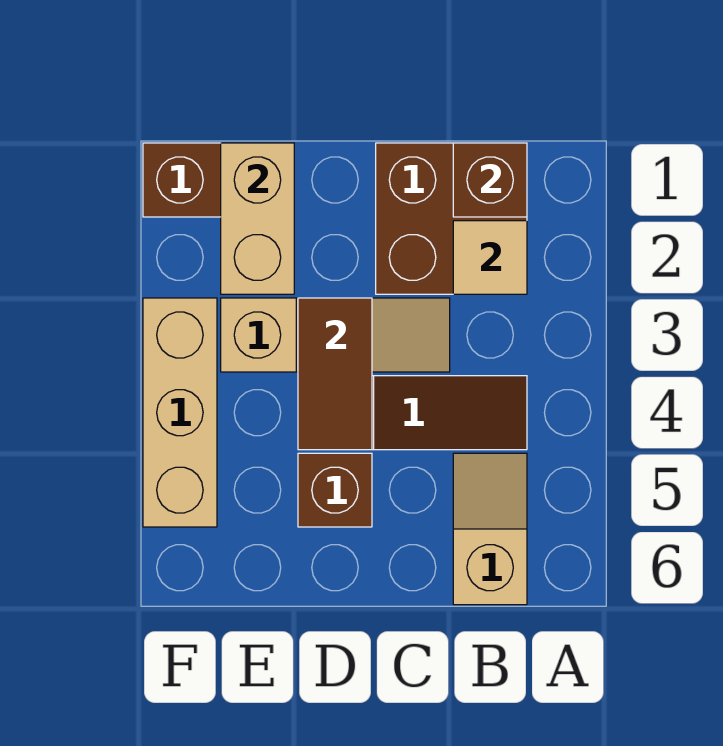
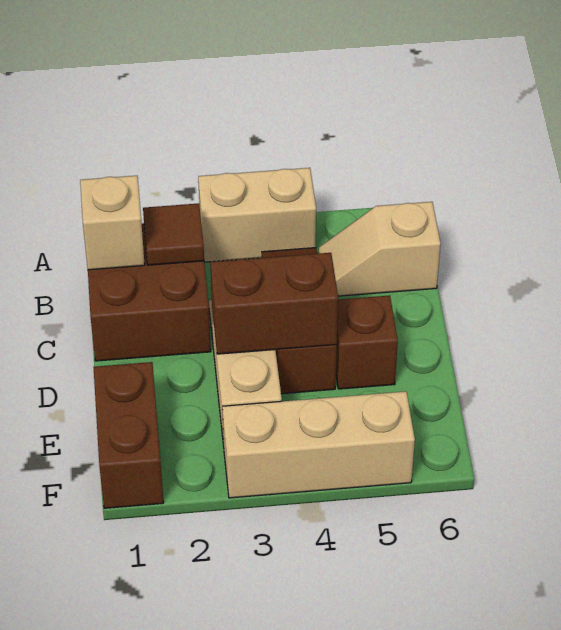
brown brick B1 level 2 -> tan brick B1 level 2
tan tile B2 level 2 -> brown tile B2 level 2
brown tile D3:D4 level 2 -> brown brick D3:D4 level 2
tan brick E1:E2 level 2 -> tan brick A3:A4 level 1

